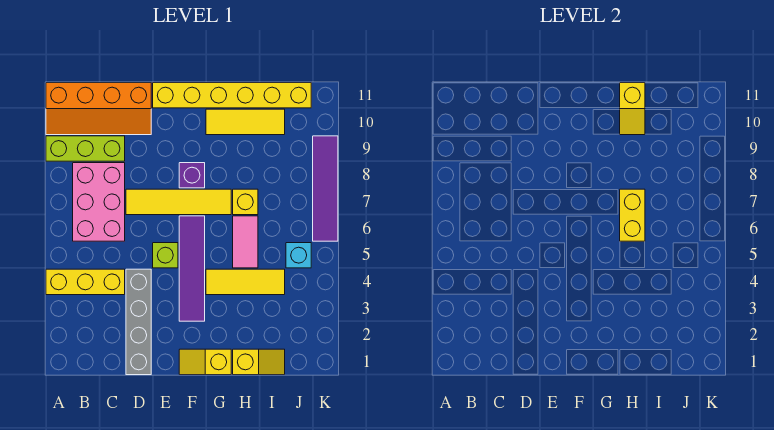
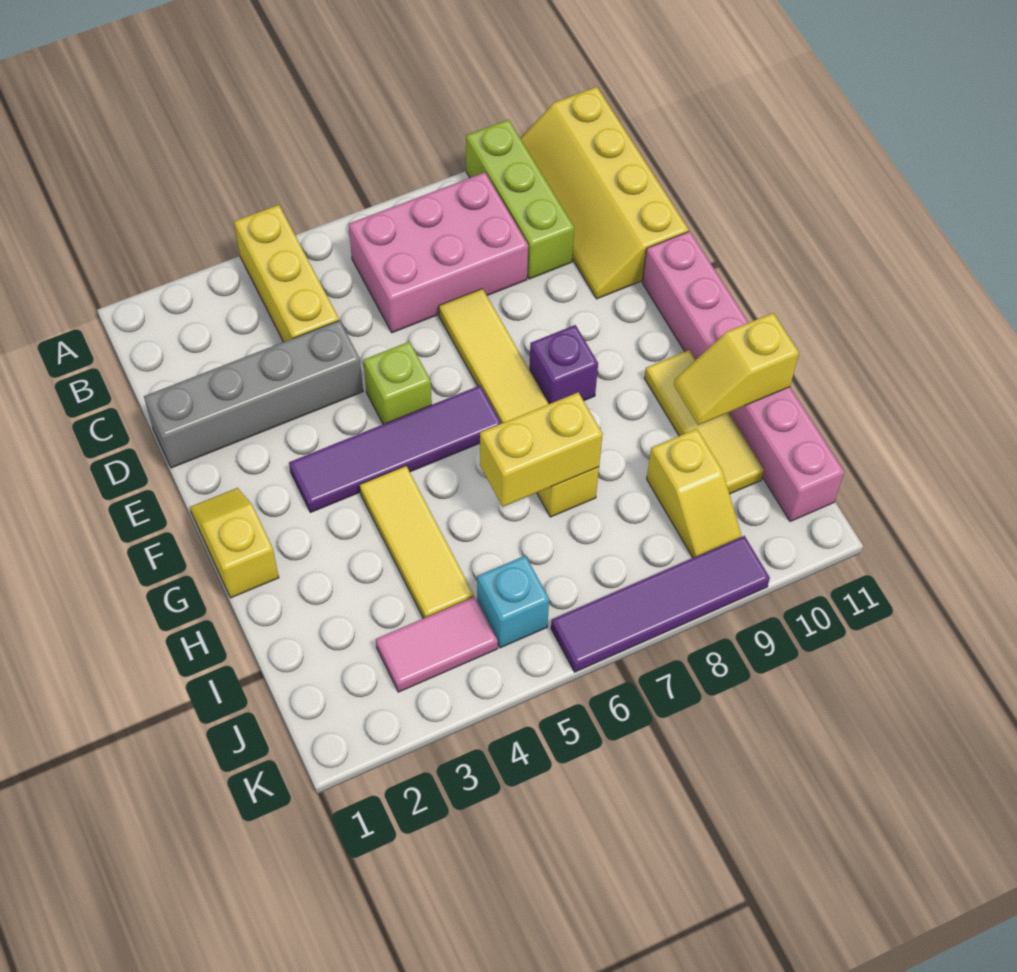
orange slope A10:D11 level 1 top 11 -> yellow slope A10:D11 level 1 top 11
yellow brick E11:J11 level 1 -> pink brick E11:J11 level 1
yellow slope H1:I1 level 1 top H -> yellow slope I9:J9 level 1 top I
pink tile H5:H6 level 1 -> pink tile J3:J4 level 1

